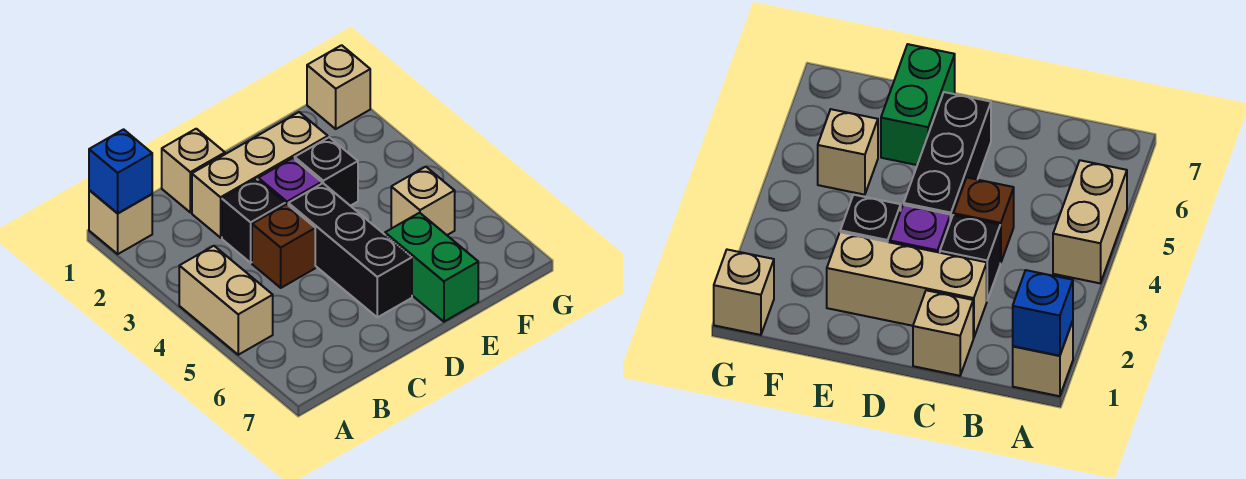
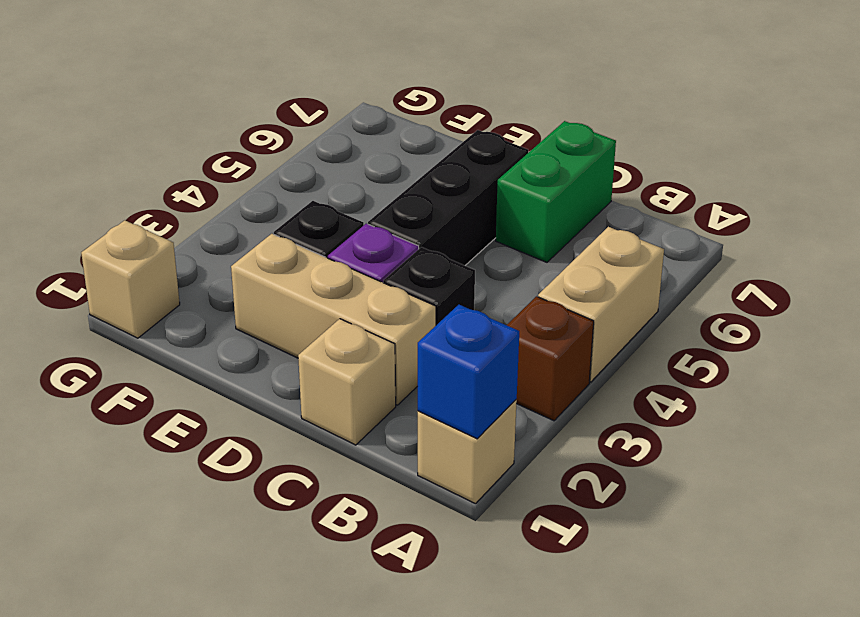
brown brick C4 level 1 -> brown brick A3 level 1
green brick E6:E7 level 1 -> green brick C6:C7 level 1
tan brick F5 level 1 -> none

